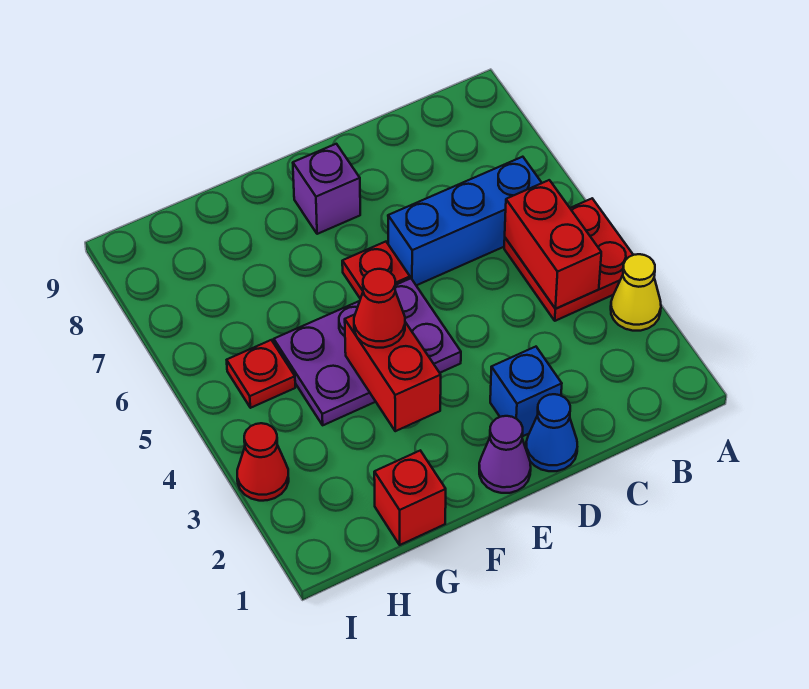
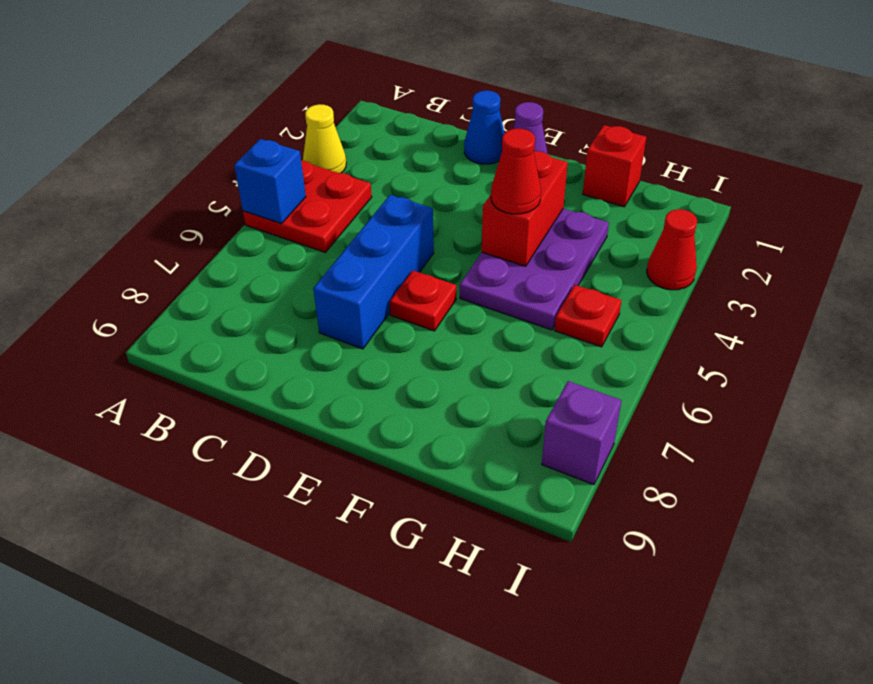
red brick B4:B5 level 2 -> none
blue brick B6:D6 level 1 -> blue brick D5:D7 level 1
blue brick D2 level 1 -> blue brick A5 level 2
purple plate E4:G5 level 1 -> purple plate F3:G5 level 1
purple brick E8 level 1 -> purple brick I8 level 1

